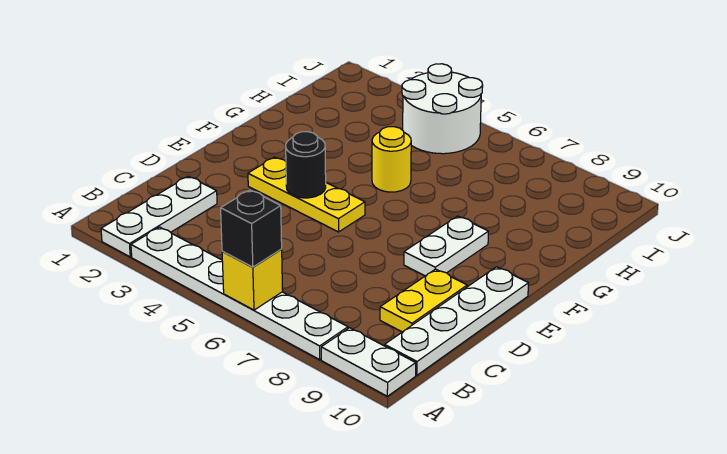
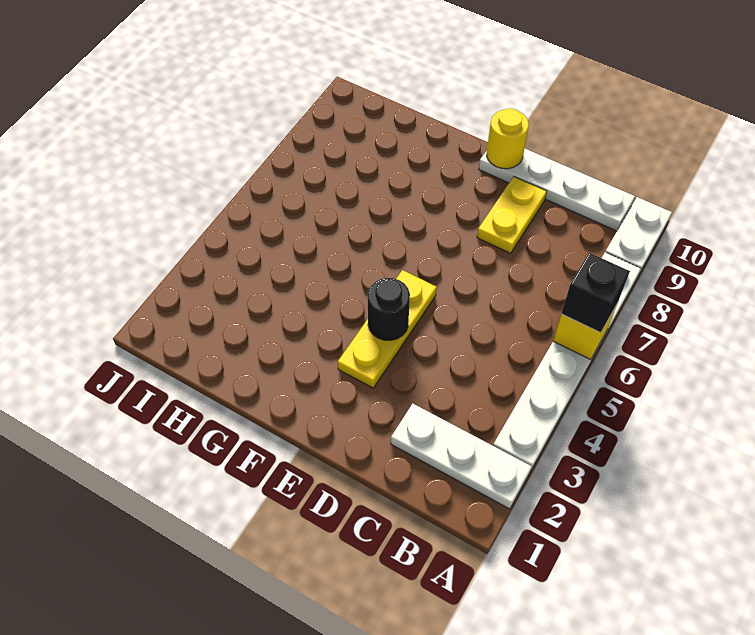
yellow plate C9:D9 level 1 -> yellow plate D8:D9 level 1
white plate E8:F8 level 1 -> none
yellow round brick G5 level 1 -> yellow round brick E10 level 2
white round brick I4:J5 level 1 -> none

